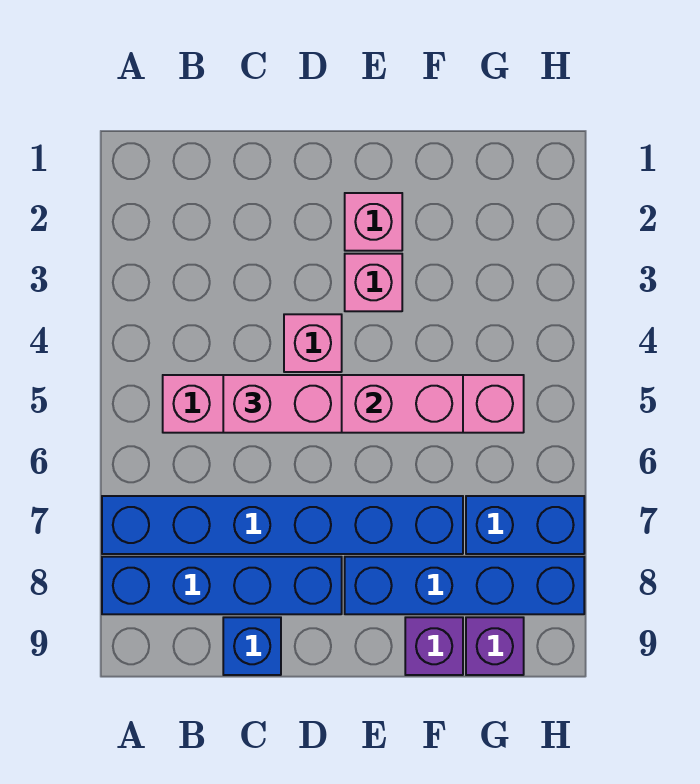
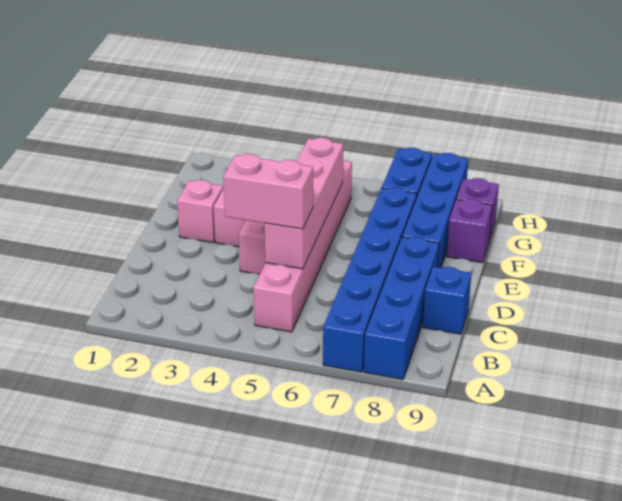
pink brick C5:D5 level 3 -> pink brick C4:C5 level 3

